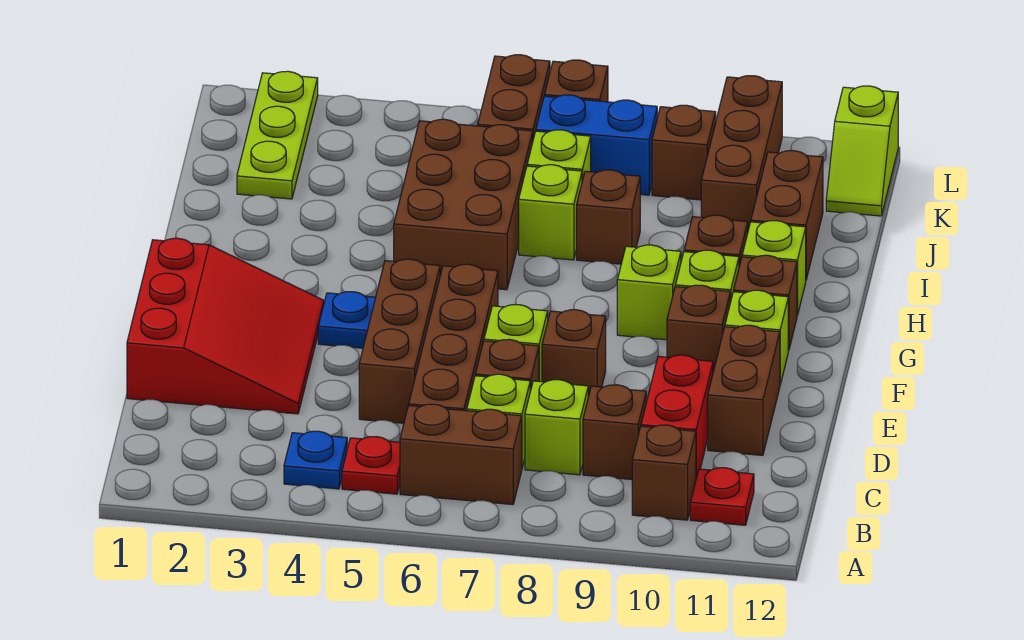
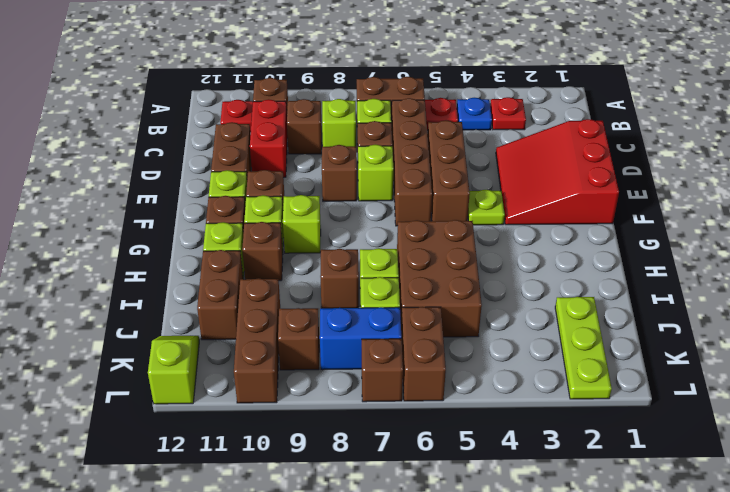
none -> red plate B3 level 1
blue plate F4 level 1 -> lime plate F4 level 1

